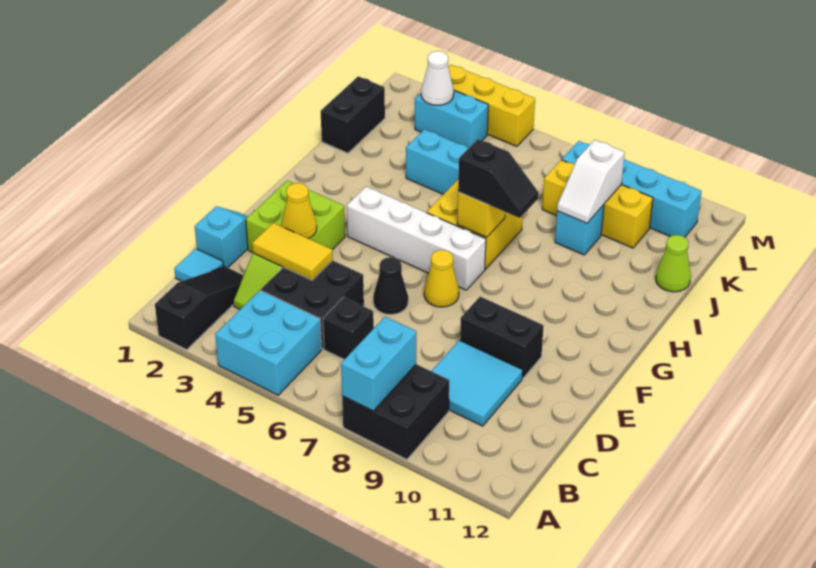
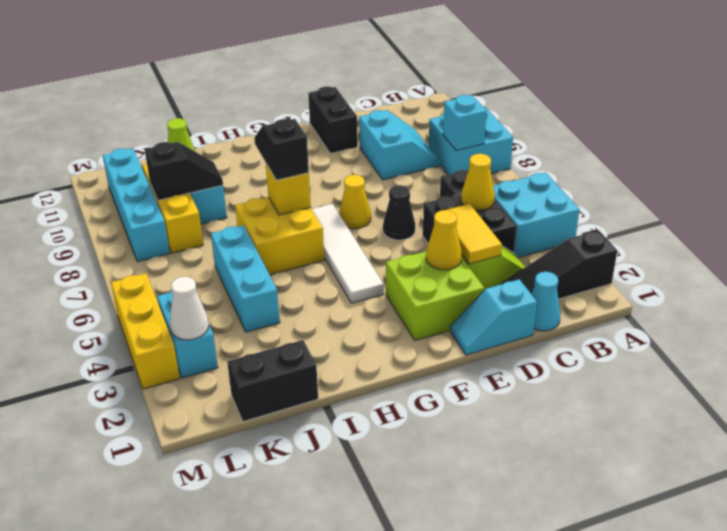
black brick A8:B9 level 1 -> cyan brick A8:B9 level 1
cyan brick A8:B8 level 2 -> cyan brick B8 level 2
cyan tile C1 level 1 -> cyan cone C1 level 1
none -> yellow cone C5 level 2
cyan tile C9:D10 level 1 -> cyan slope C9:D10 level 1 top D
black brick E9:E10 level 1 -> black brick E11:E12 level 1
white brick G4:G7 level 1 -> white tile G4:G7 level 1
white slope J9:K9 level 2 top K -> black slope J9:K9 level 2 top K

